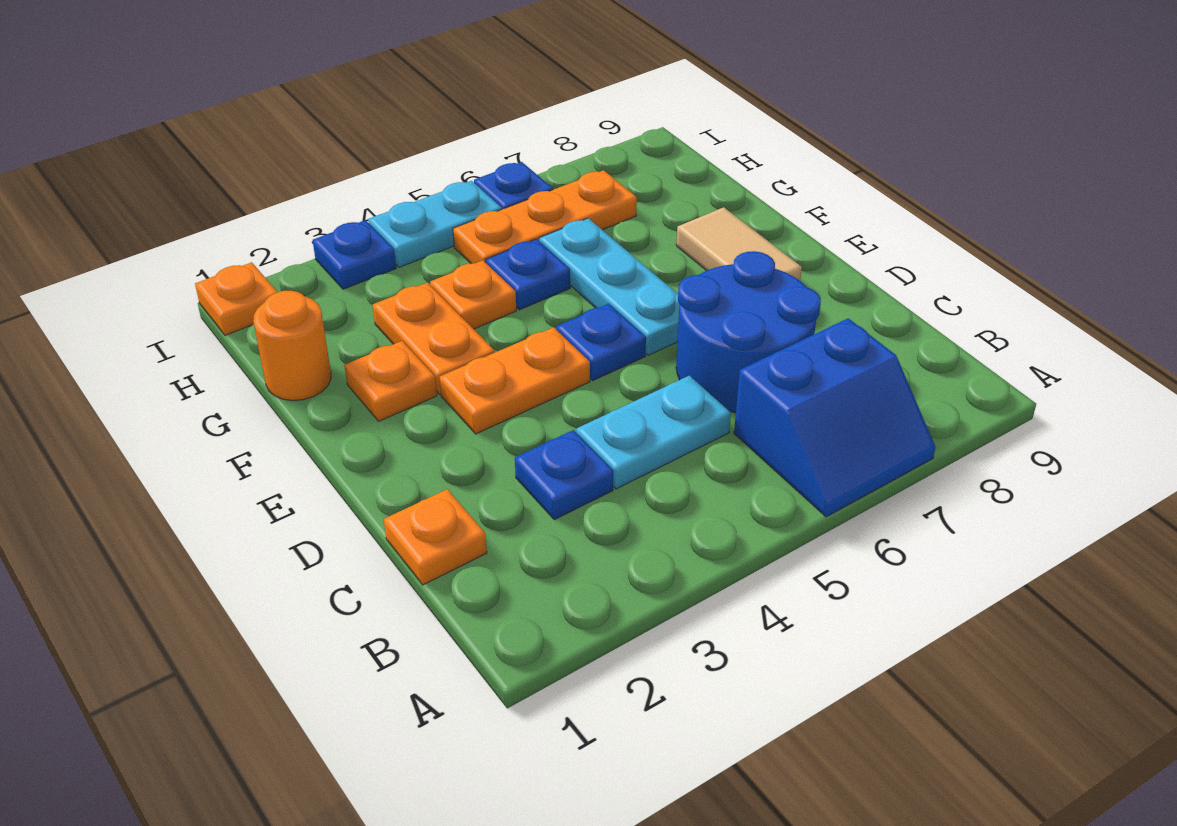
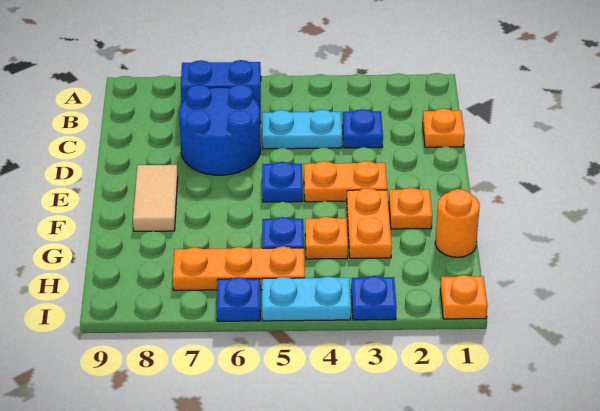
cyan plate E6:G6 level 1 -> none

